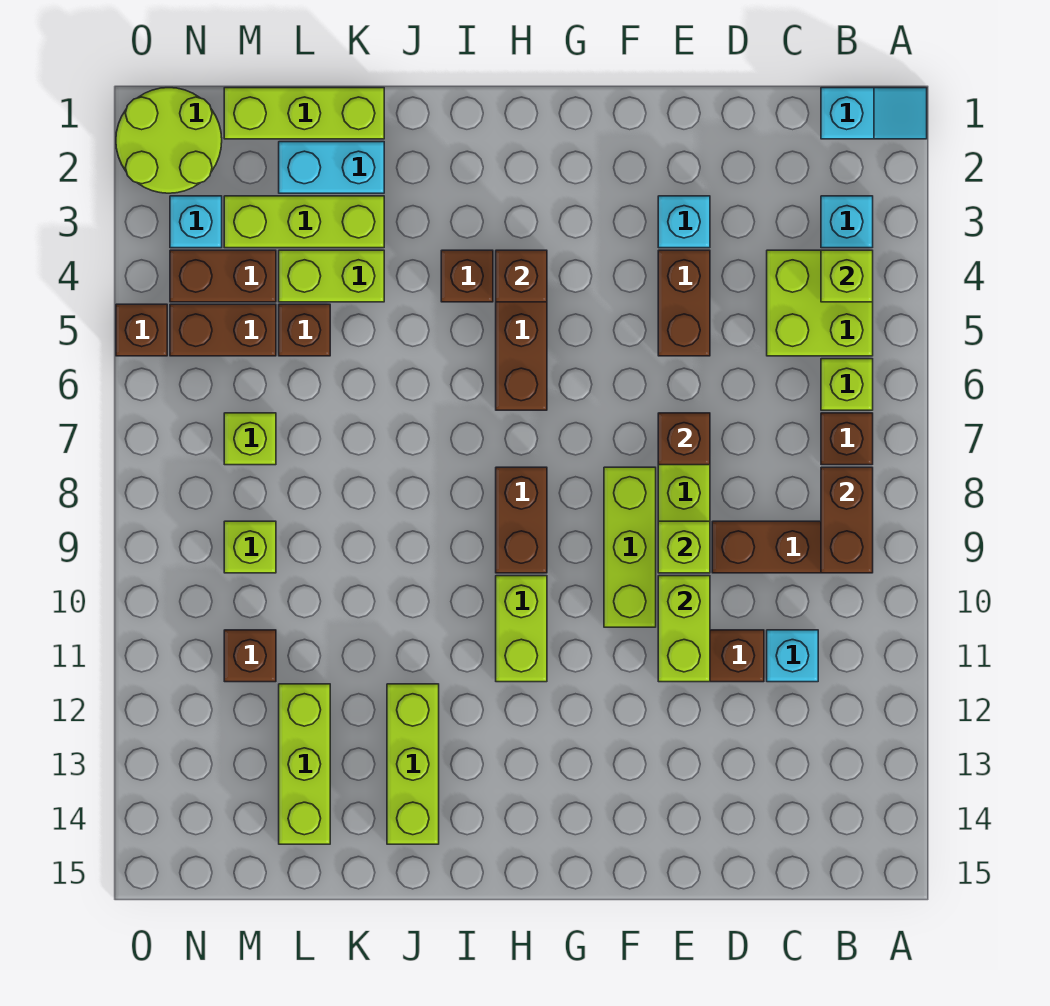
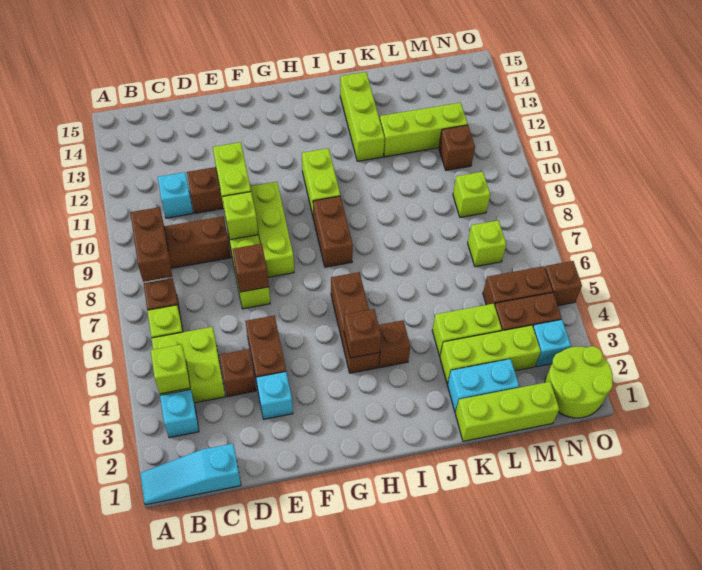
cyan slope A1:B1 level 1 top B -> cyan slope A1:C1 level 1 top C
brown brick L5 level 1 -> brown brick D4 level 1
lime brick L12:L14 level 1 -> lime brick K12:M12 level 1

